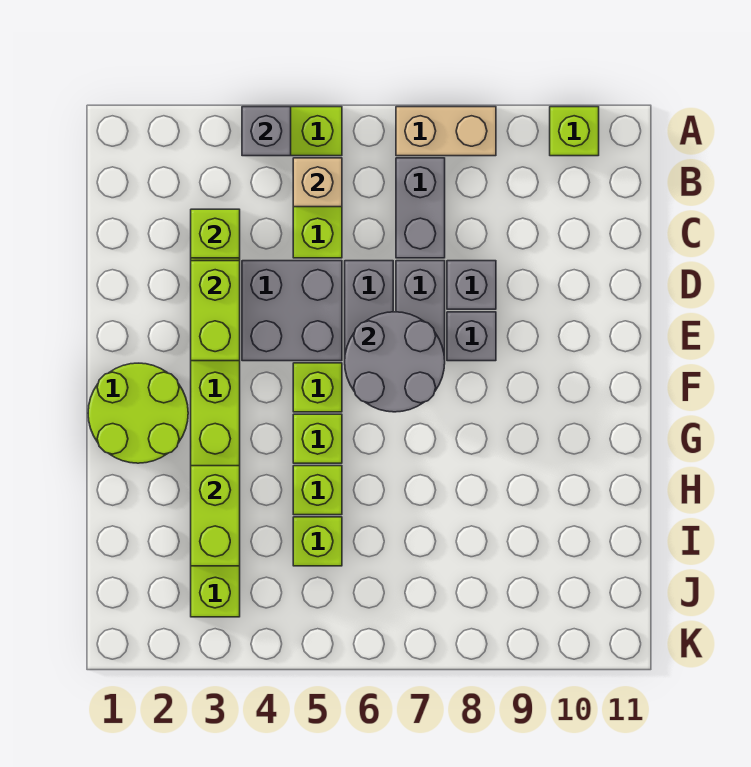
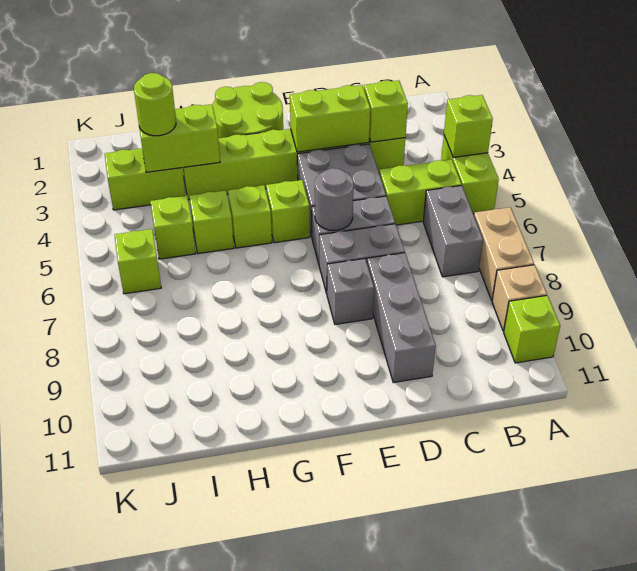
grey brick A4 level 2 -> lime brick A4 level 2
tan brick B5 level 2 -> tan brick A9 level 1
grey brick B7:C7 level 1 -> grey brick B6:B7 level 1
grey brick D8 level 1 -> grey brick D8:D10 level 1
grey round brick E6:F7 level 2 -> grey round brick E6 level 2
none -> lime round brick I3 level 3
none -> lime brick J6 level 1

